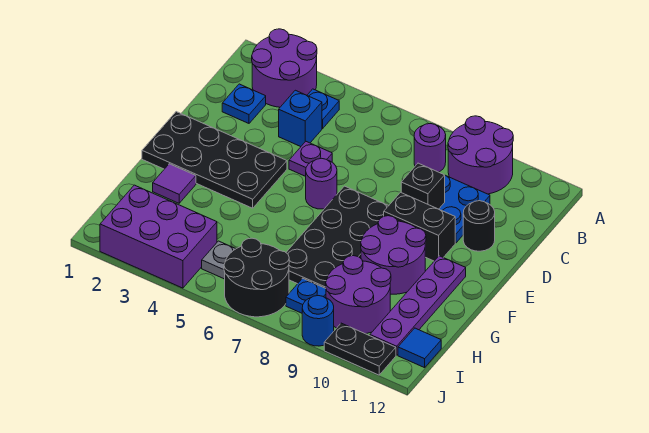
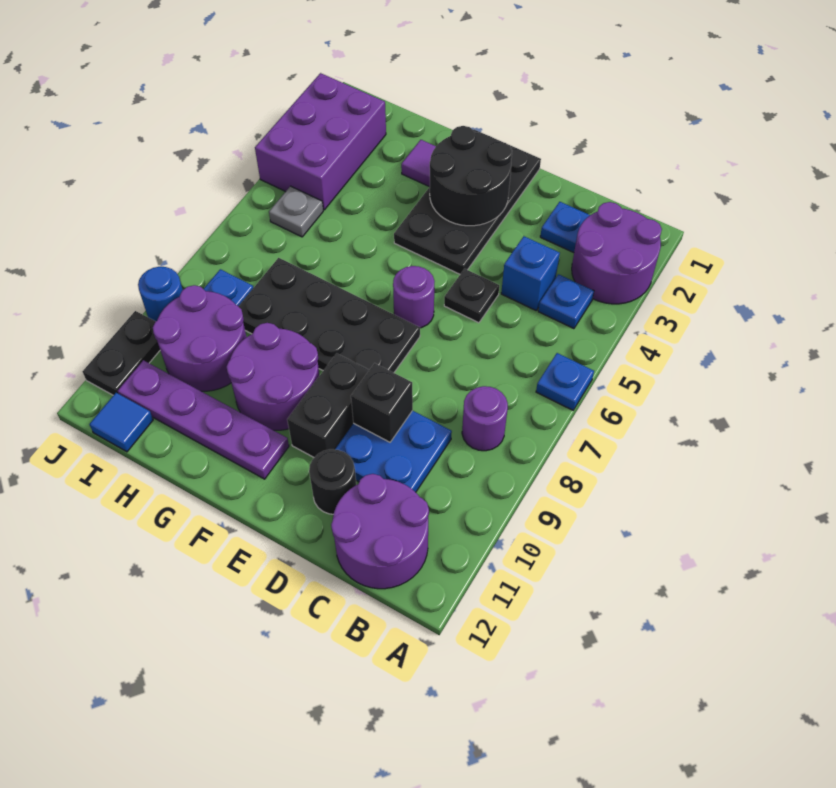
none -> blue plate A6 level 1
purple round brick A9:B10 level 1 -> purple round brick B11:C12 level 1
purple plate D5 level 1 -> black plate D5 level 1
black round brick I6:J7 level 1 -> black round brick E2:F3 level 2

